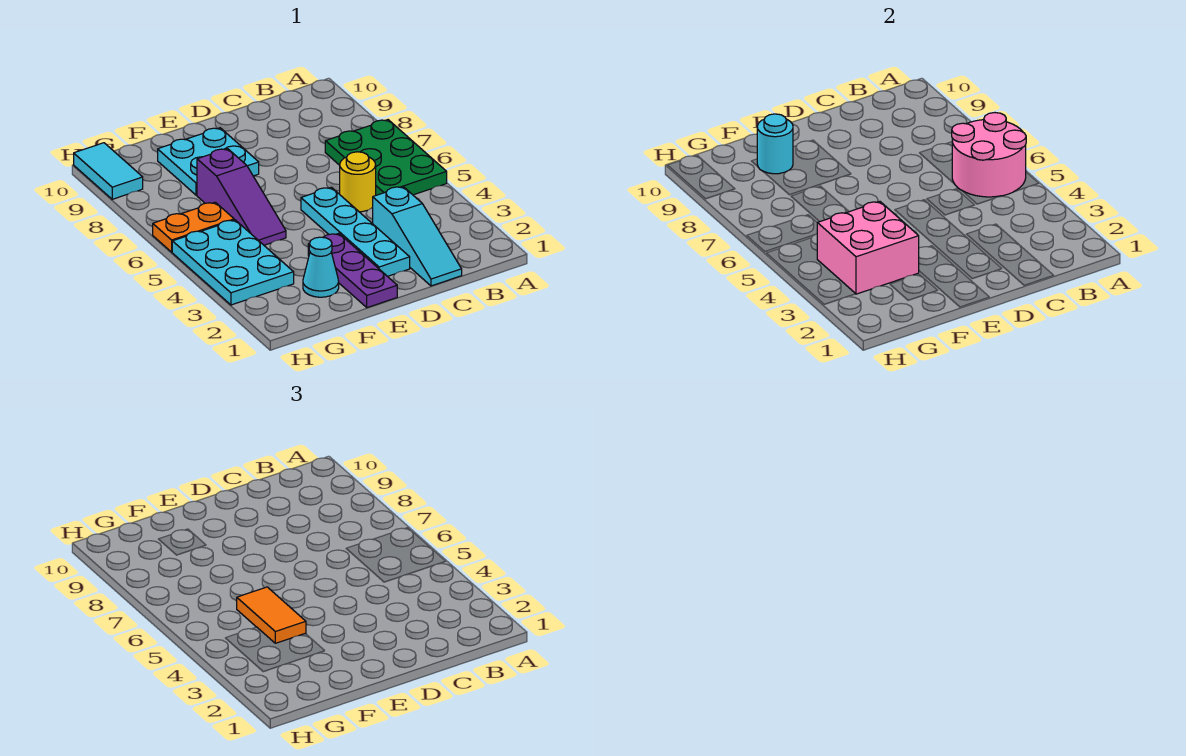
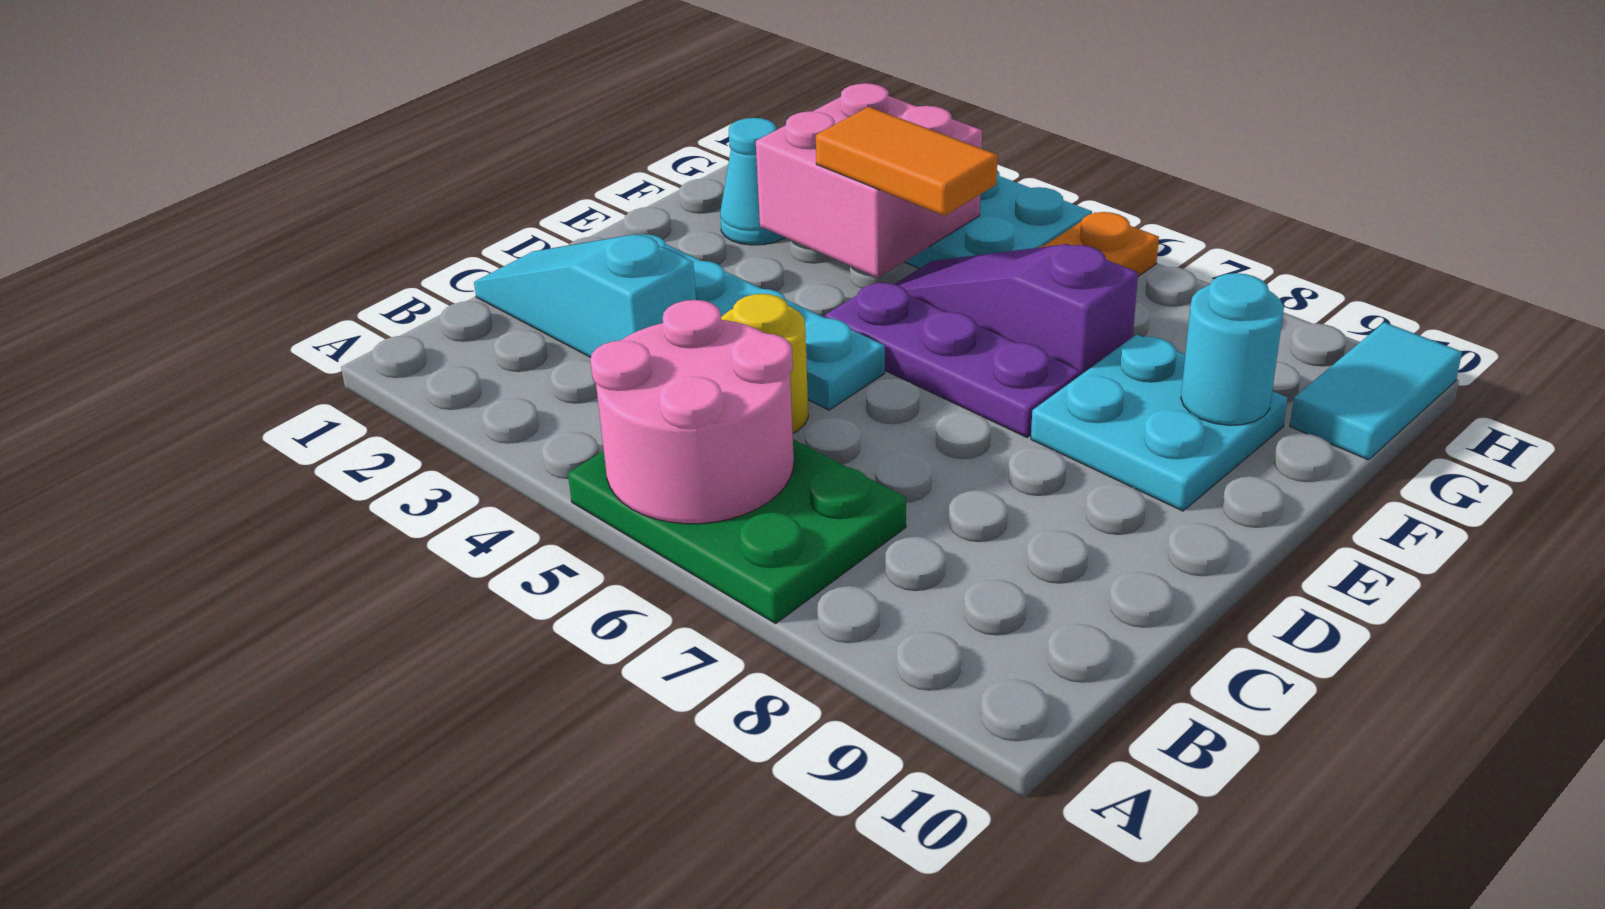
purple plate E1:E3 level 1 -> purple plate E5:E7 level 1
cyan tile H9:H10 level 1 -> cyan tile G10:H10 level 1

